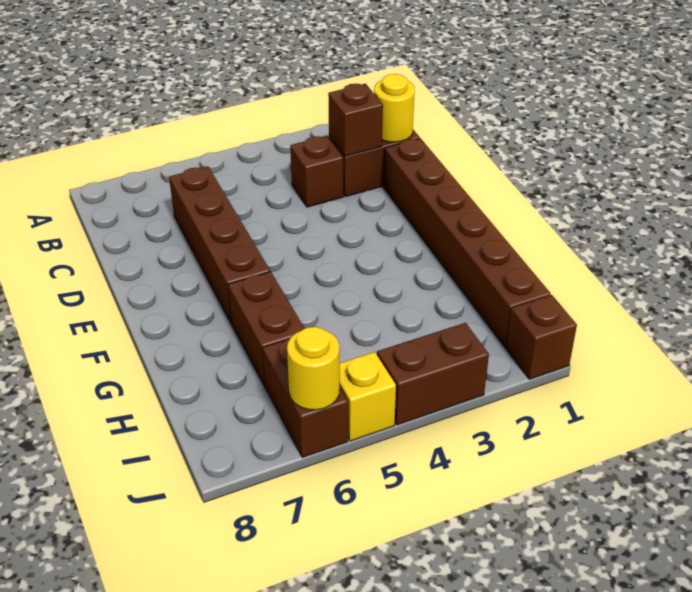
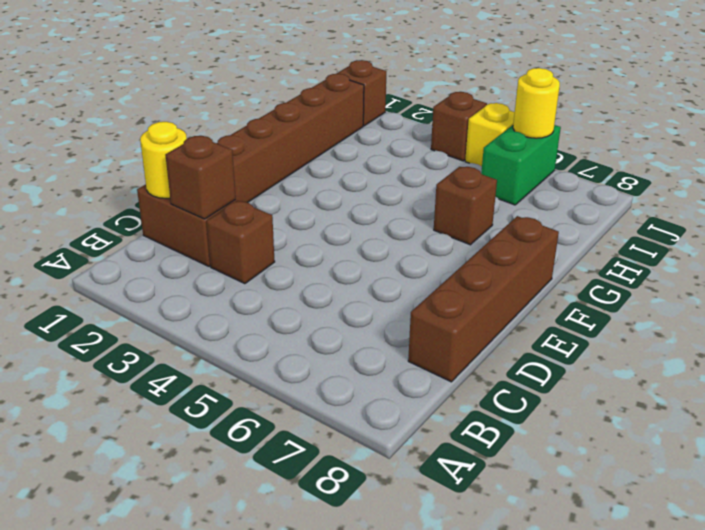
brown brick C6:F6 level 1 -> brown brick C8:F8 level 1
brown brick G6:H6 level 1 -> brown brick G6 level 1
brown brick I6:J6 level 1 -> green brick I6:J6 level 1
brown brick J3:J4 level 1 -> brown brick J4 level 1

